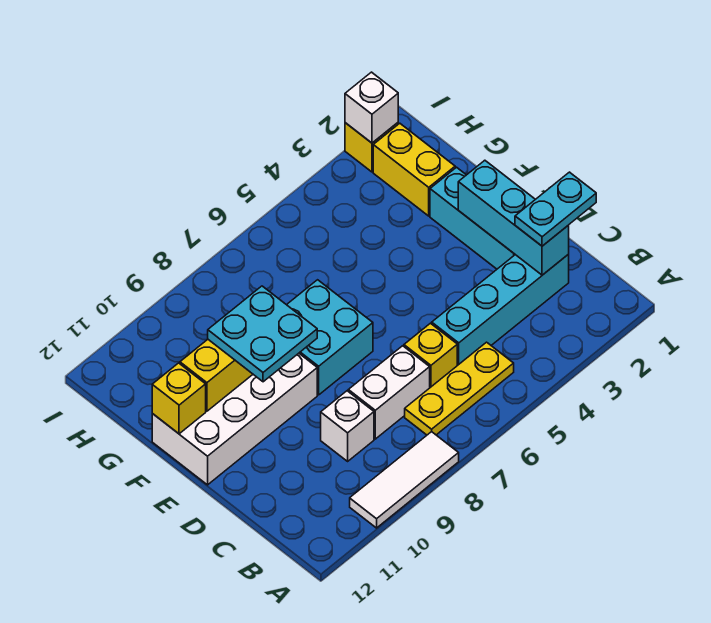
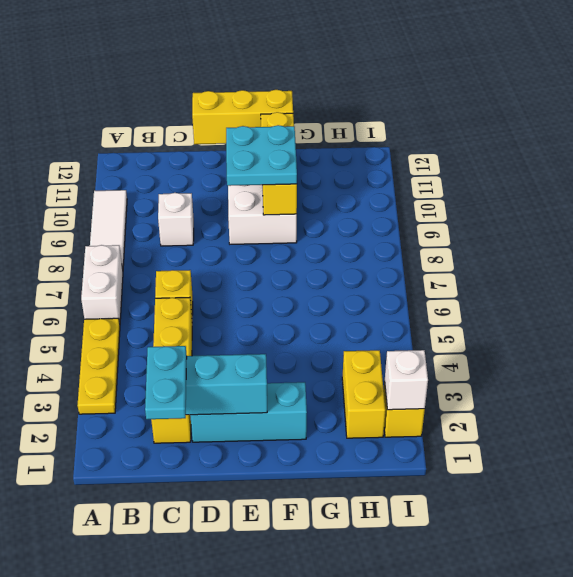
yellow plate B5:B7 level 1 -> yellow plate A3:A5 level 1
cyan brick C2:C5 level 1 -> yellow brick C2:C5 level 1
white brick C7:C8 level 1 -> white brick A6:A7 level 1
cyan brick E7:F8 level 1 -> none
yellow brick F12 level 2 -> yellow brick D12:F12 level 2
yellow brick G2:H2 level 1 -> yellow brick H2:H3 level 1

